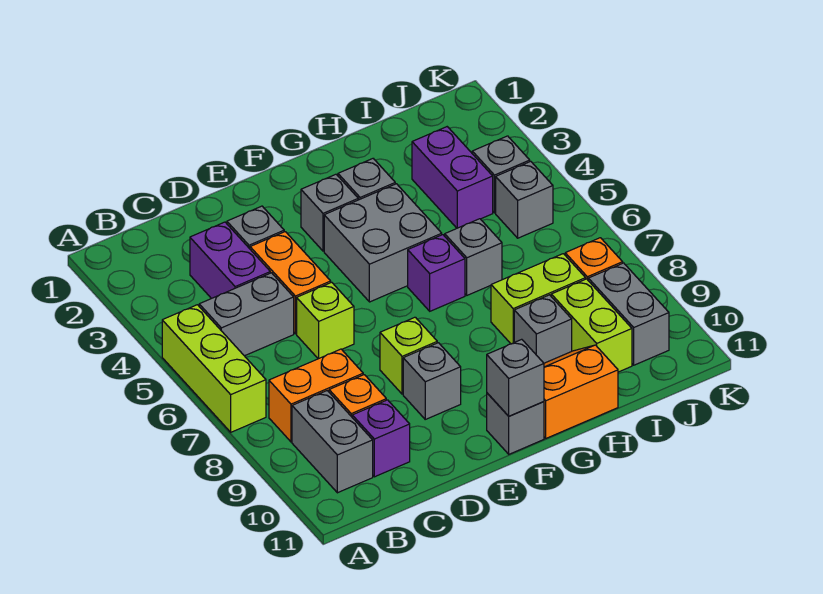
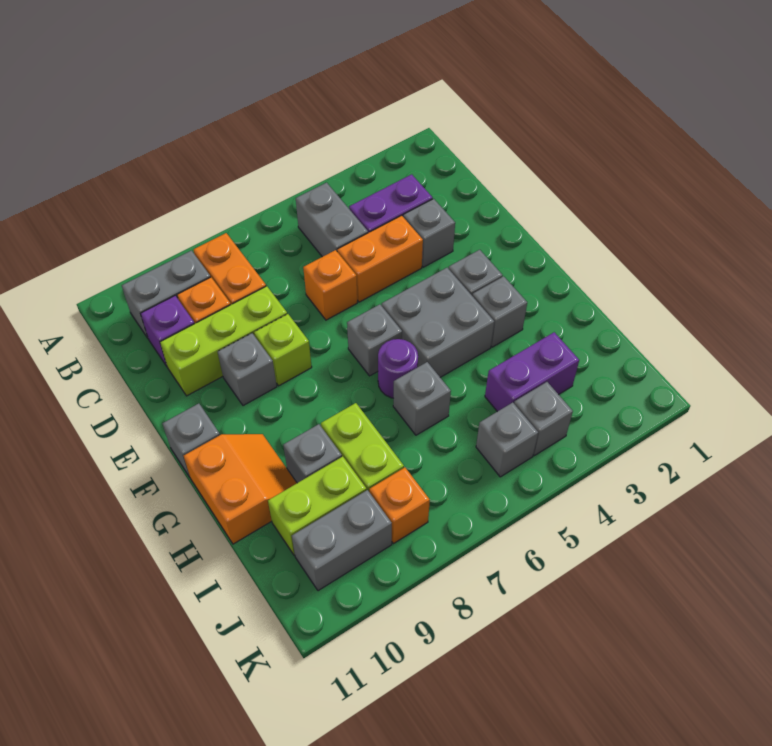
lime brick A5:A7 level 1 -> lime brick D8:D10 level 1
lime brick D6 level 1 -> orange brick D6 level 1
grey brick F11 level 2 -> grey brick F6 level 1
purple brick G6 level 1 -> purple round brick G6 level 1

